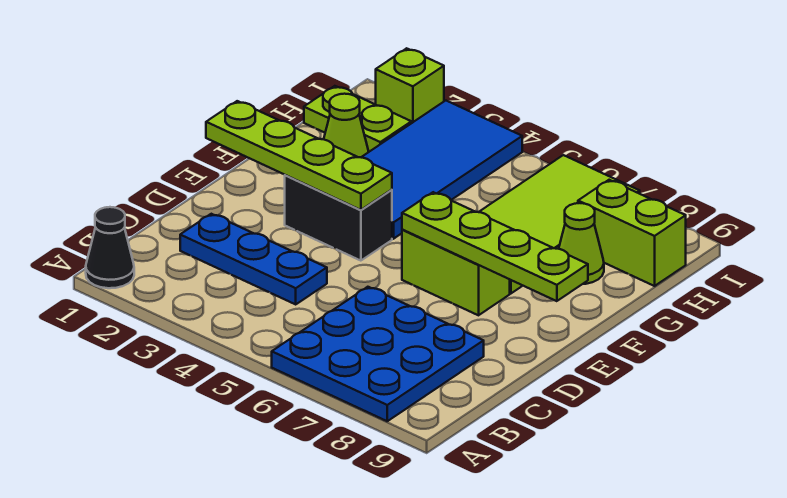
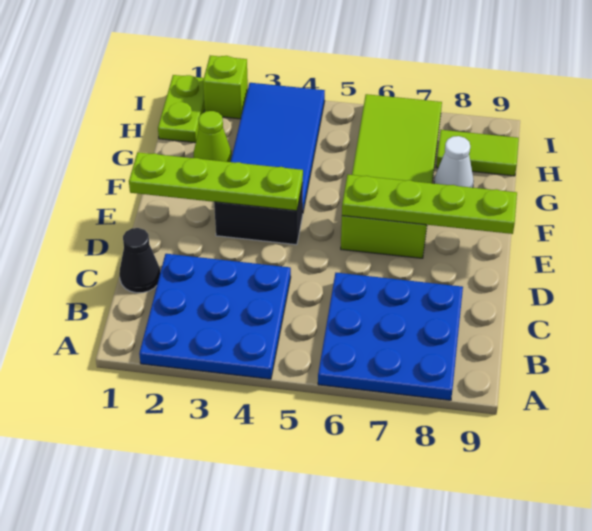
black cone A1 level 1 -> black cone C1 level 1
blue plate C2:C4 level 1 -> blue plate A2:C4 level 1
lime cone G8 level 1 -> white cone G8 level 1
lime plate H1:H2 level 1 -> lime plate H1:I1 level 1
lime brick H8:H9 level 1 -> lime tile H8:H9 level 1

